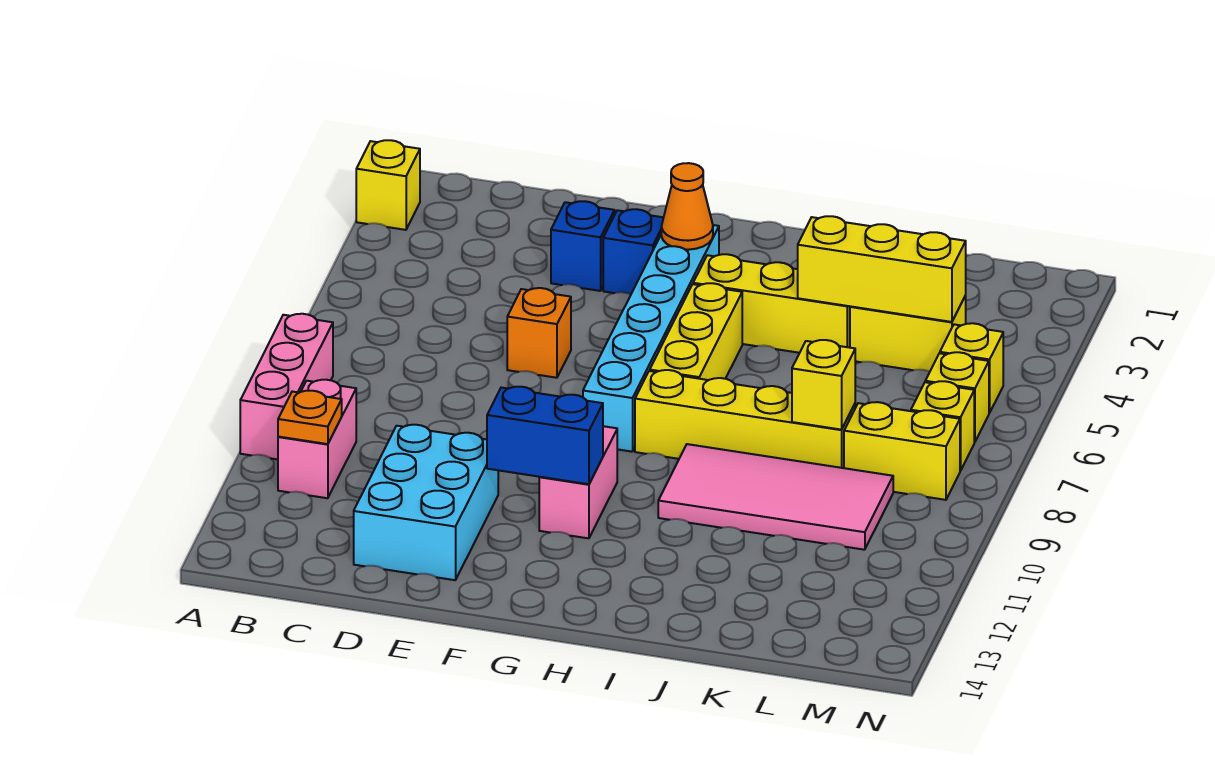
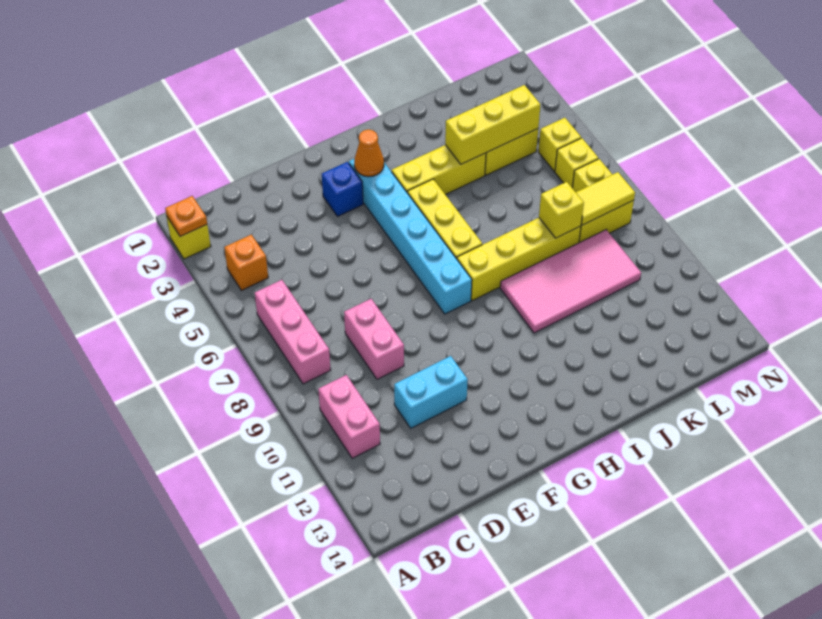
pink brick A8:A10 level 1 -> pink brick B6:B8 level 1
orange plate B11 level 2 -> orange plate A2 level 2
cyan brick D11:E13 level 1 -> cyan brick D11:E11 level 1
blue brick E3 level 1 -> none
orange brick E6 level 1 -> orange brick B4 level 1
blue brick F11:G11 level 2 -> none
pink brick G10:G11 level 1 -> pink brick D8:D9 level 1
none -> yellow tile L8:M8 level 2

